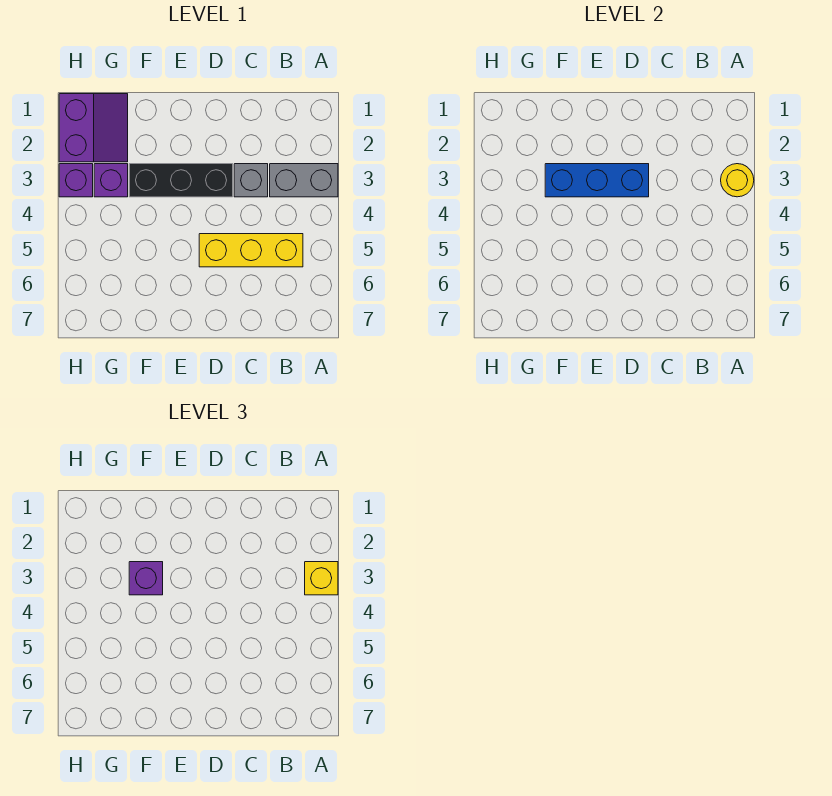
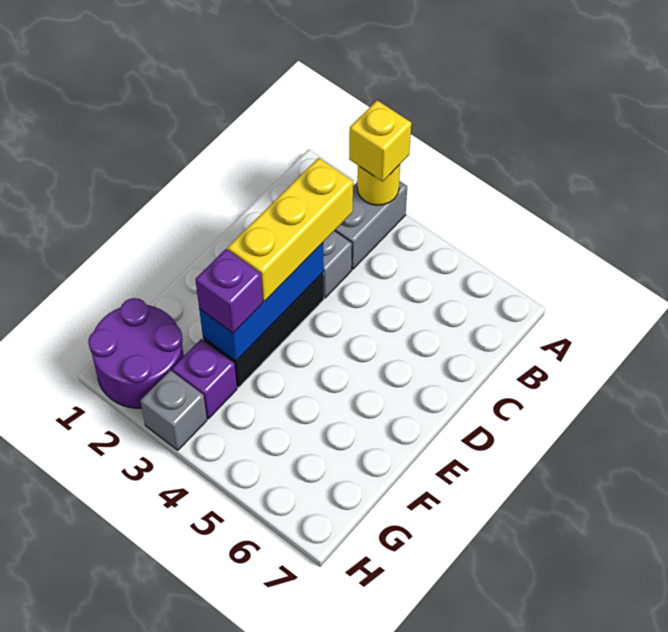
yellow brick B5:D5 level 1 -> yellow brick C3:E3 level 3
purple slope G1:H2 level 1 top H -> purple round brick G1:H2 level 1
purple brick H3 level 1 -> grey brick H3 level 1

